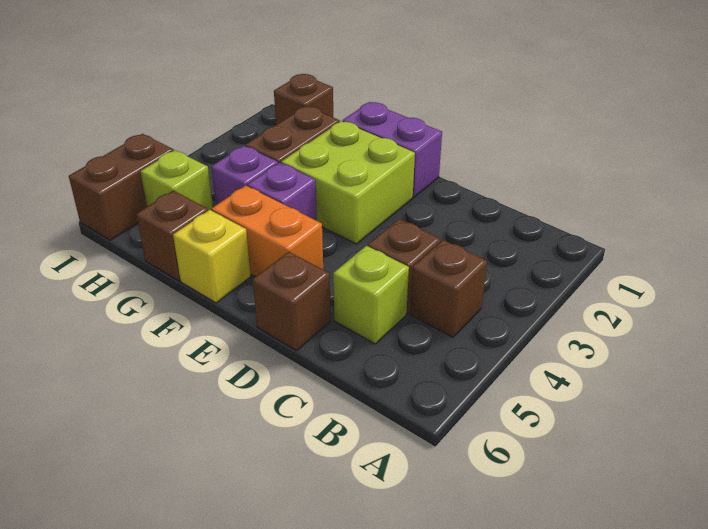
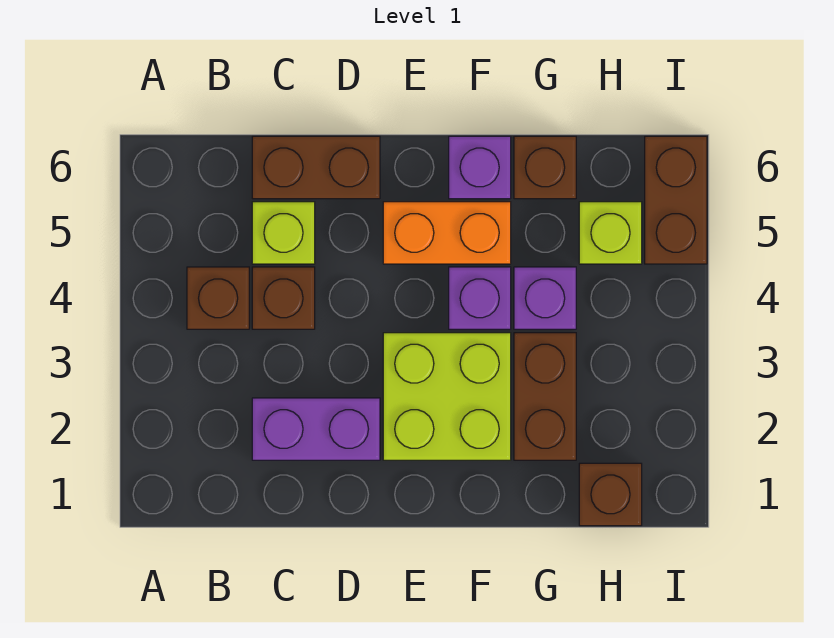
brown brick D6 level 1 -> brown brick C6:D6 level 1
purple brick E1:F1 level 1 -> purple brick C2:D2 level 1
yellow brick F6 level 1 -> purple brick F6 level 1

